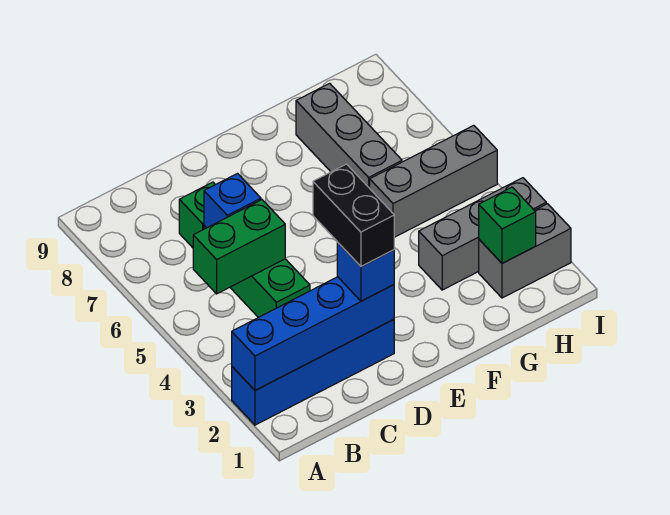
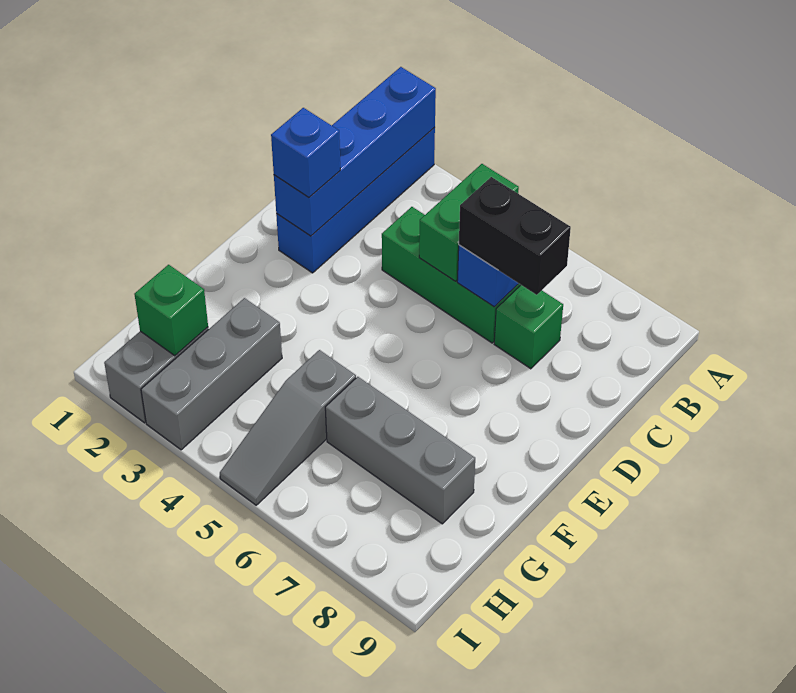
black brick D2:D3 level 4 -> black brick C6:C7 level 3
grey brick G5:I5 level 1 -> grey slope G5:I5 level 1 top G

